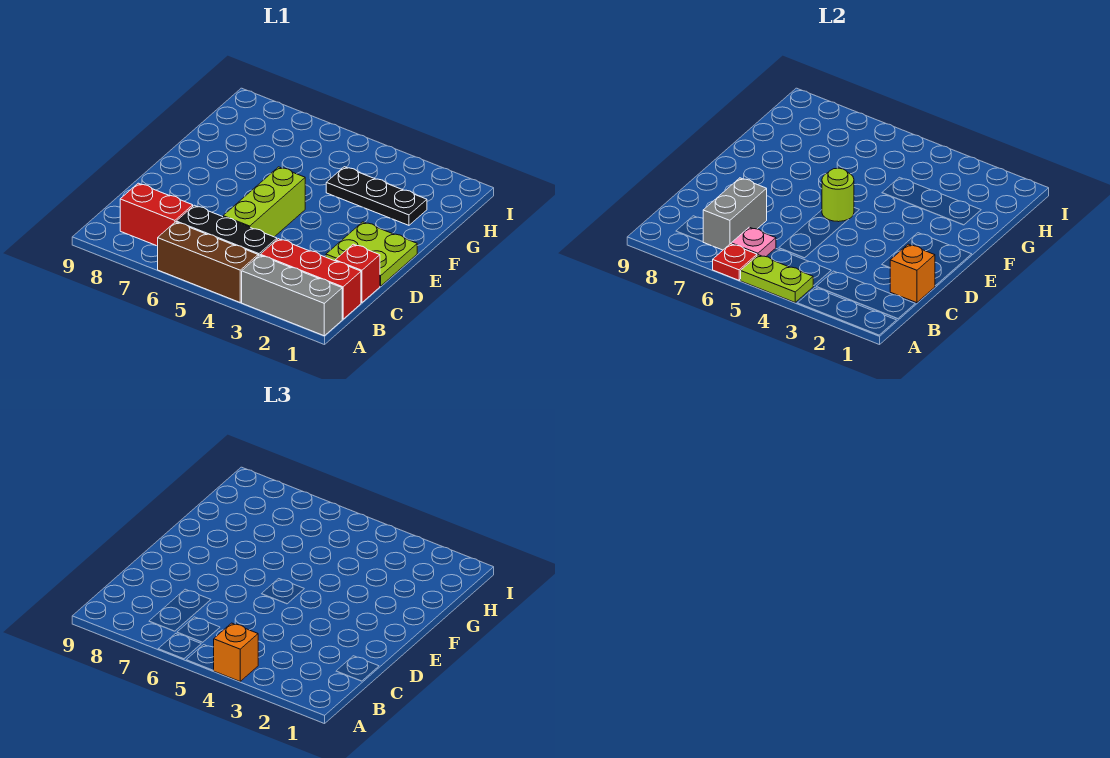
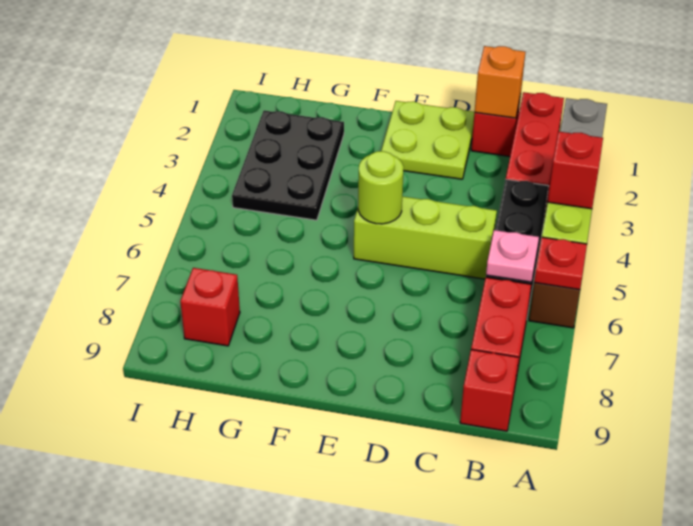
orange brick A4 level 3 -> red brick A4 level 3
grey brick B7:C7 level 2 -> none
none -> red brick B9 level 1
black plate G2:G4 level 1 -> black plate G2:H4 level 1
none -> red brick H8 level 1

